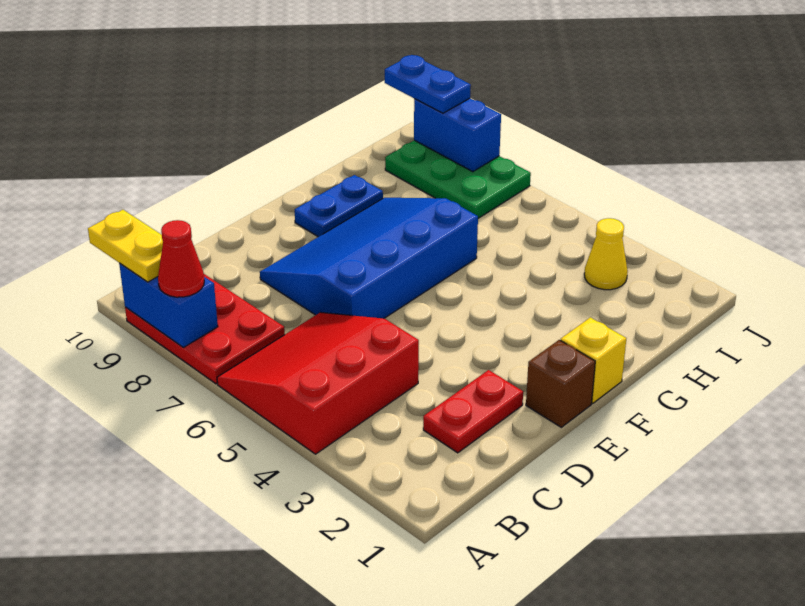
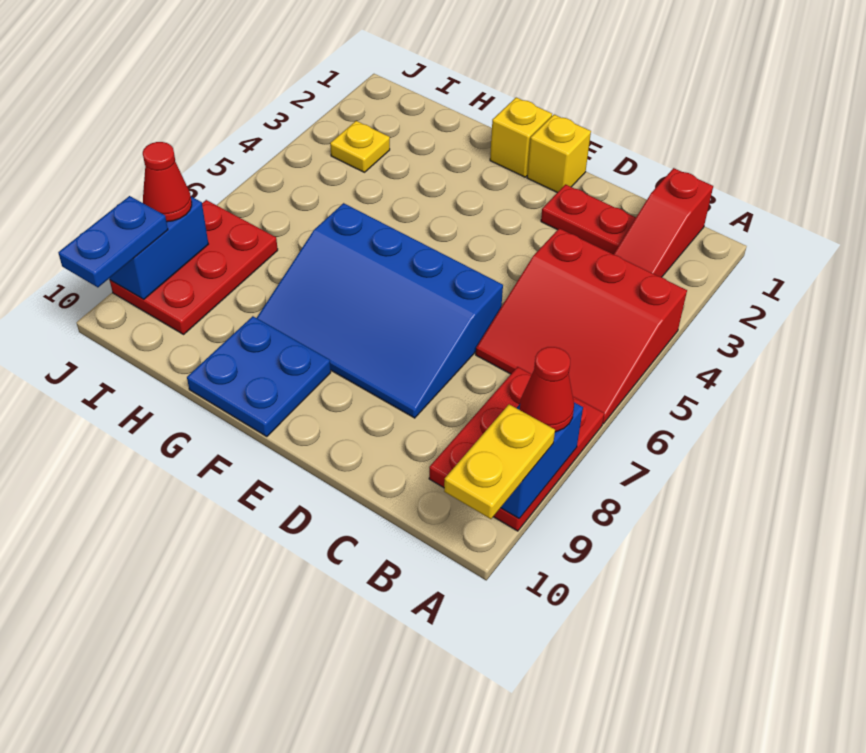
none -> red slope B1:B3 level 1 top 1
brown brick E1 level 1 -> yellow brick E1 level 1
blue plate F9:G9 level 1 -> blue plate F9:G10 level 1
yellow cone I3 level 1 -> yellow plate I3 level 1
green plate I7:J9 level 1 -> red plate I7:J9 level 1
none -> red cone J8 level 3

